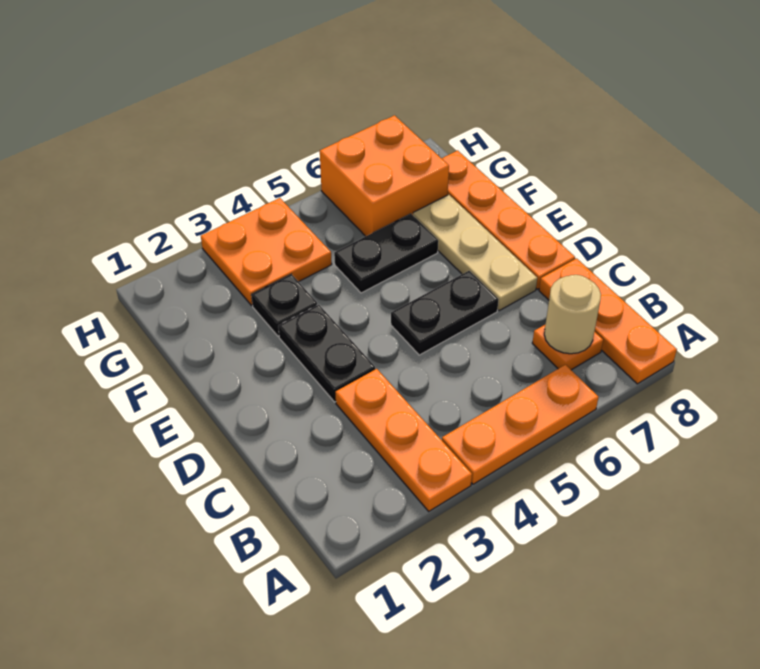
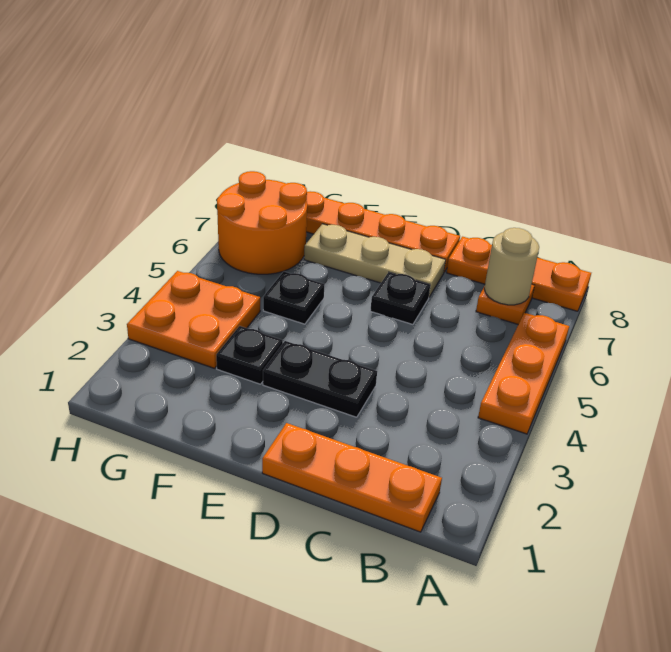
orange plate A3:C3 level 1 -> orange plate B1:D1 level 1
black plate D5:D6 level 1 -> black plate D6 level 1
black plate F5:F6 level 1 -> black plate F5 level 1
orange brick G6:H7 level 1 -> orange round brick G6:H7 level 1

